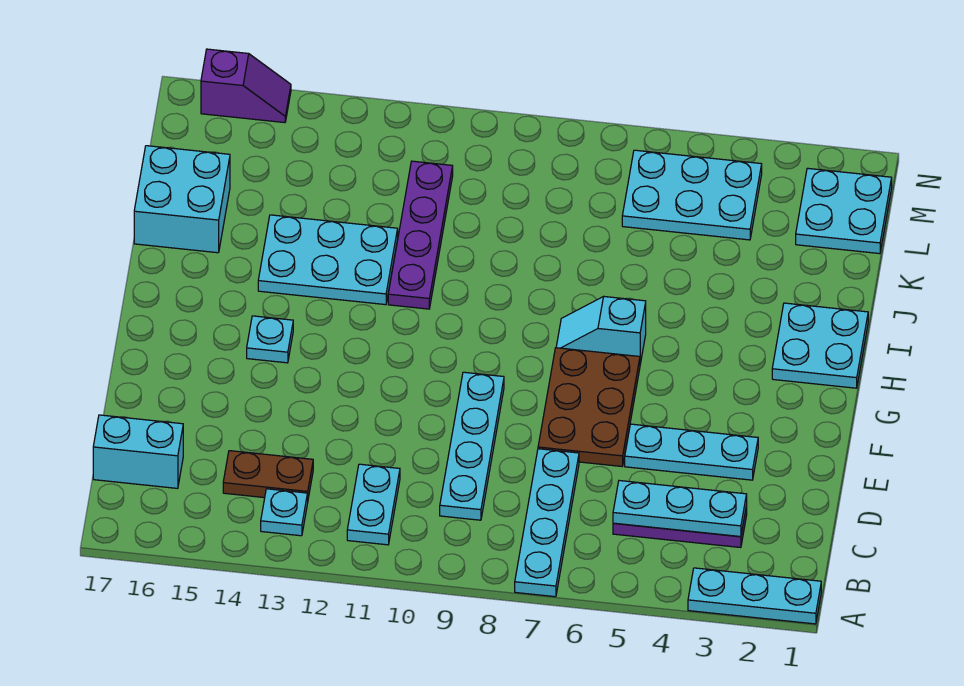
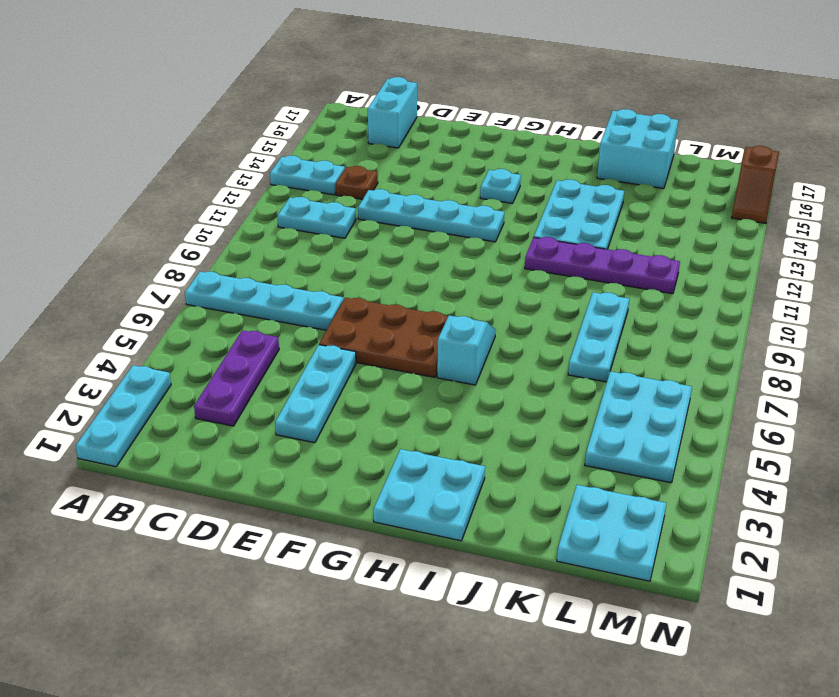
cyan plate B13 level 1 -> cyan plate A13:B13 level 1
cyan plate C3:C5 level 2 -> cyan plate K7:K9 level 1
cyan plate C9:F9 level 1 -> cyan plate D12:G12 level 1
brown plate C13:C14 level 1 -> brown plate C13 level 1
purple slope N15:N16 level 1 top 16 -> brown slope N15:N16 level 1 top 16

